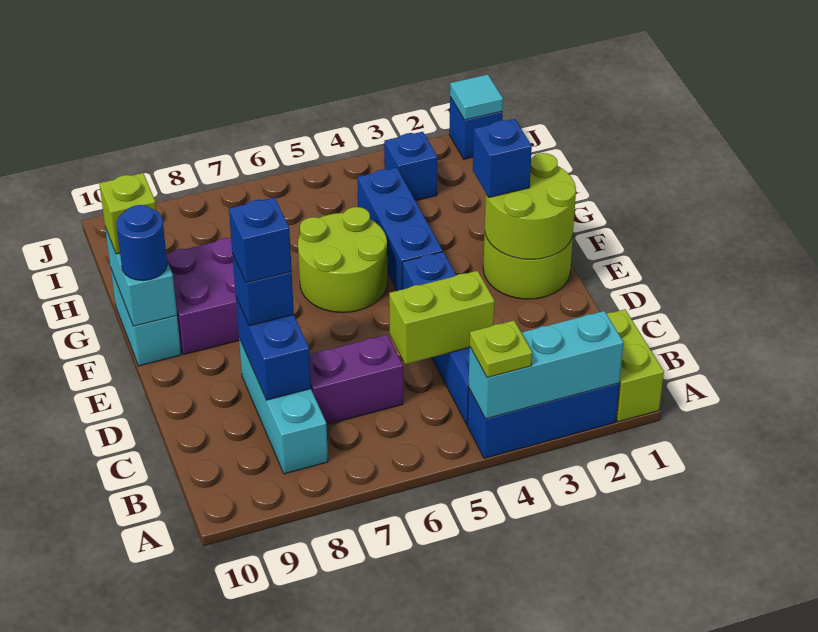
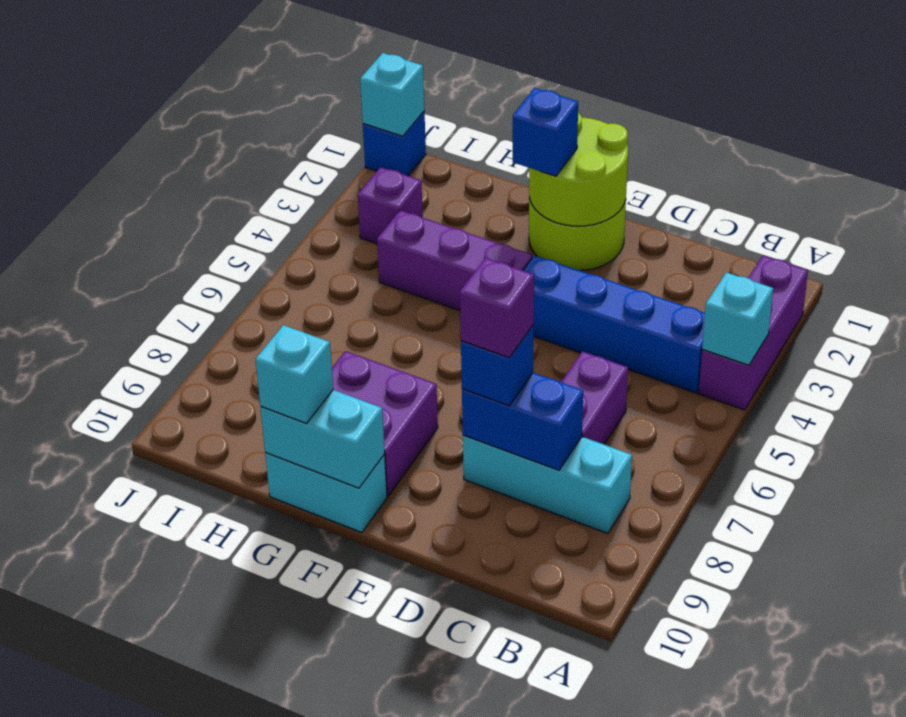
lime brick A1:B1 level 1 -> none
blue brick A2:A4 level 1 -> purple brick A2:A4 level 1
cyan brick A2:A4 level 2 -> cyan brick A4 level 2
lime plate A4 level 3 -> none
lime brick C4:C5 level 2 -> none
blue brick D8 level 4 -> purple brick D8 level 4
blue brick F4:H4 level 1 -> purple brick F4:H4 level 1
lime round brick F5:G6 level 1 -> none
blue round brick F10 level 3 -> none
lime brick G10 level 3 -> cyan brick G10 level 3
blue brick I3 level 1 -> purple brick I3 level 1
cyan tile J1 level 2 -> cyan brick J1 level 2

